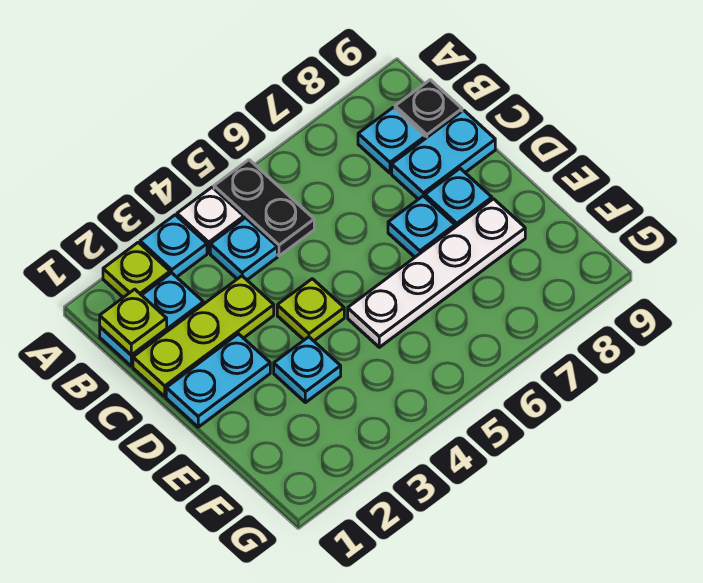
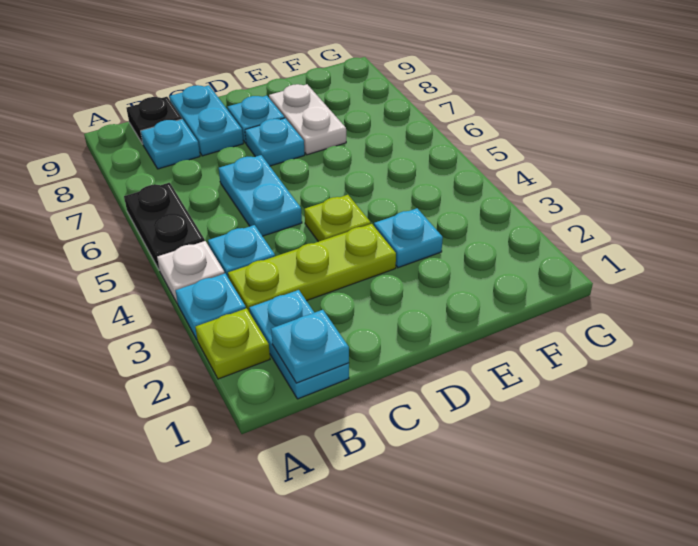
black plate A5:B5 level 1 -> black plate A5:A6 level 1
lime plate B1 level 2 -> cyan plate B1 level 2
lime plate C1:C3 level 1 -> lime plate B3:D3 level 1
cyan plate D1:D2 level 1 -> cyan plate C5:C6 level 1
white plate E5:E8 level 1 -> white plate E7:E8 level 1

